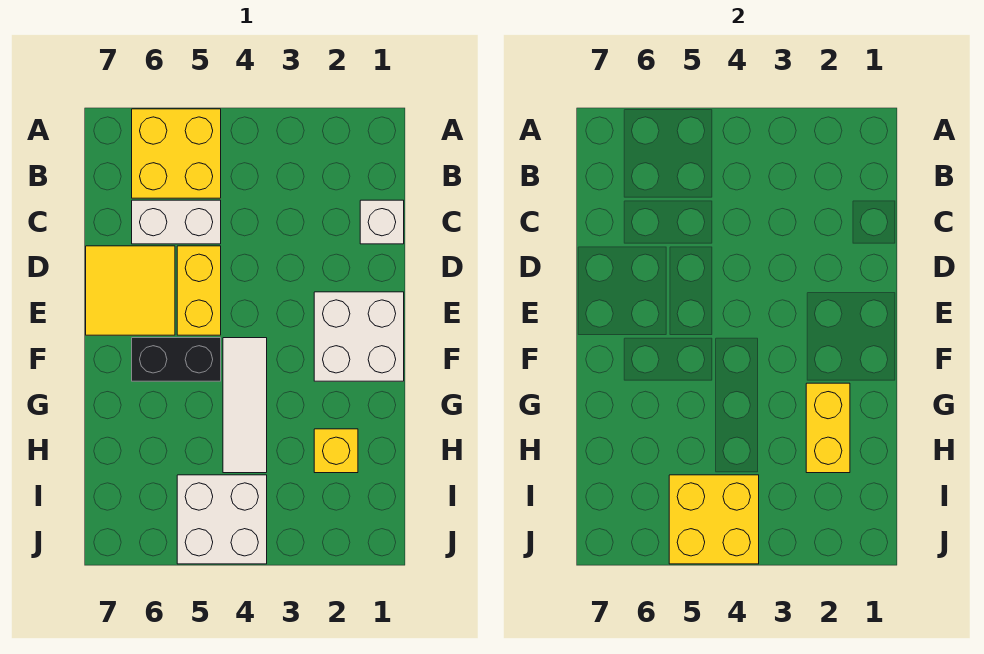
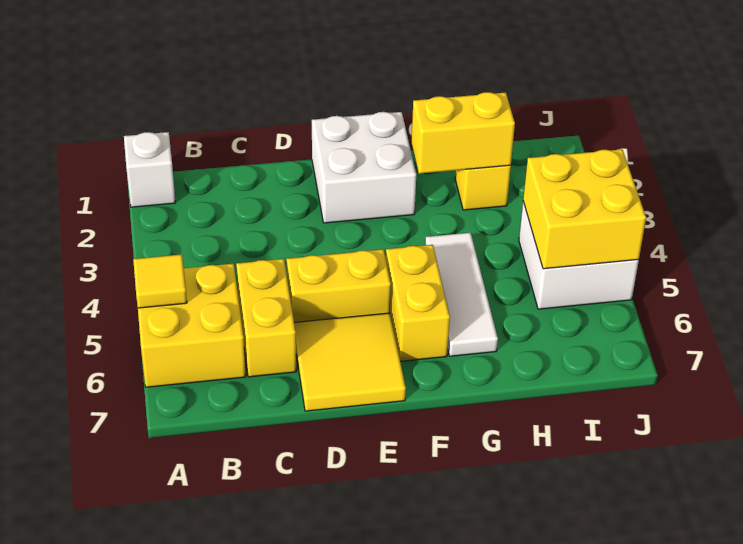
none -> yellow tile A5 level 2
white brick C1 level 1 -> white brick A1 level 1
white brick C5:C6 level 1 -> yellow brick C5:C6 level 1
white tile F4:H4 level 1 -> white tile G4:G6 level 1
black brick F5:F6 level 1 -> yellow brick F5:F6 level 1

